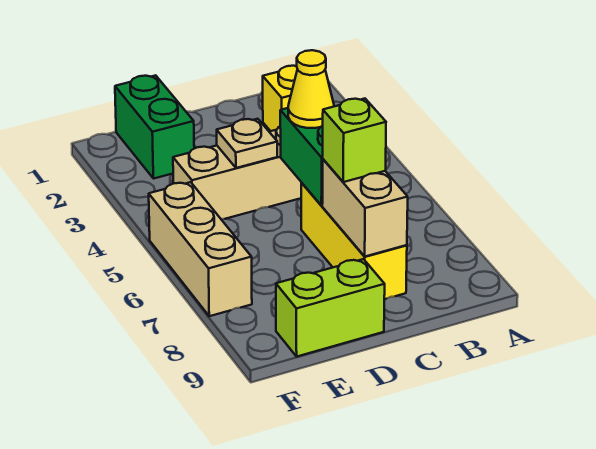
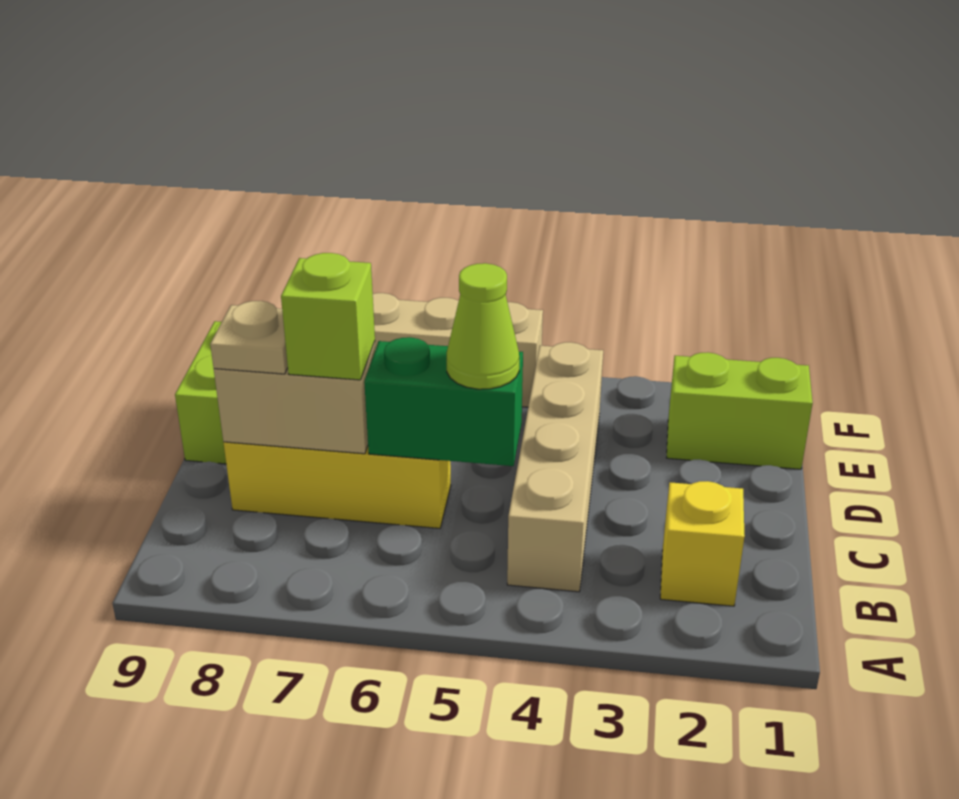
yellow cone C5 level 3 -> lime cone C5 level 3
tan plate D4 level 2 -> tan plate C8 level 3
green brick E1:E2 level 1 -> lime brick E1:E2 level 1

